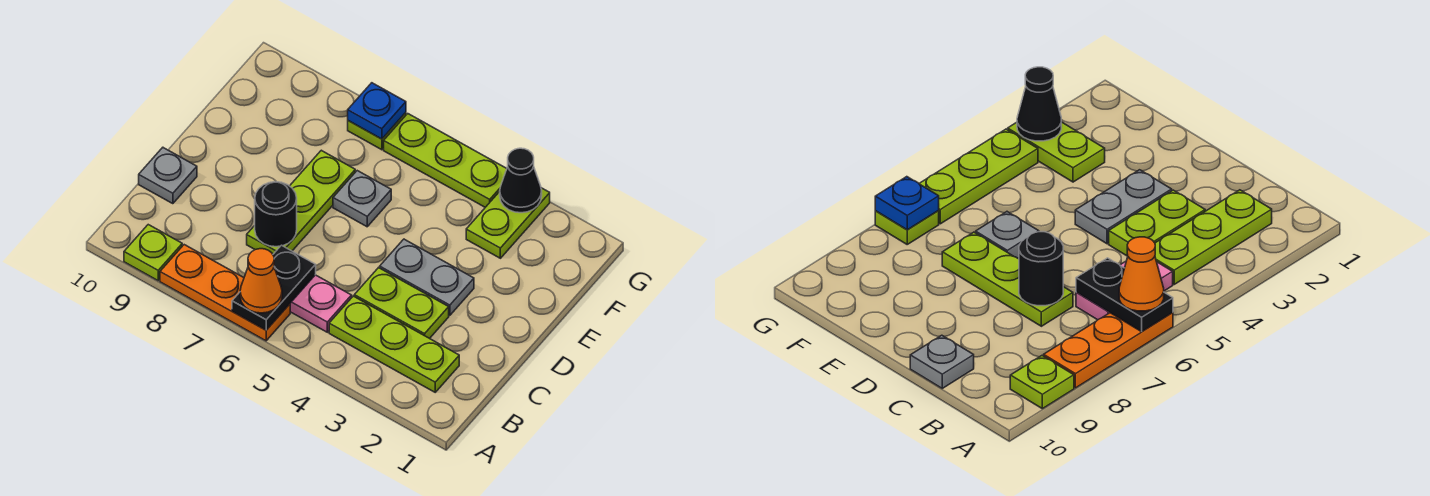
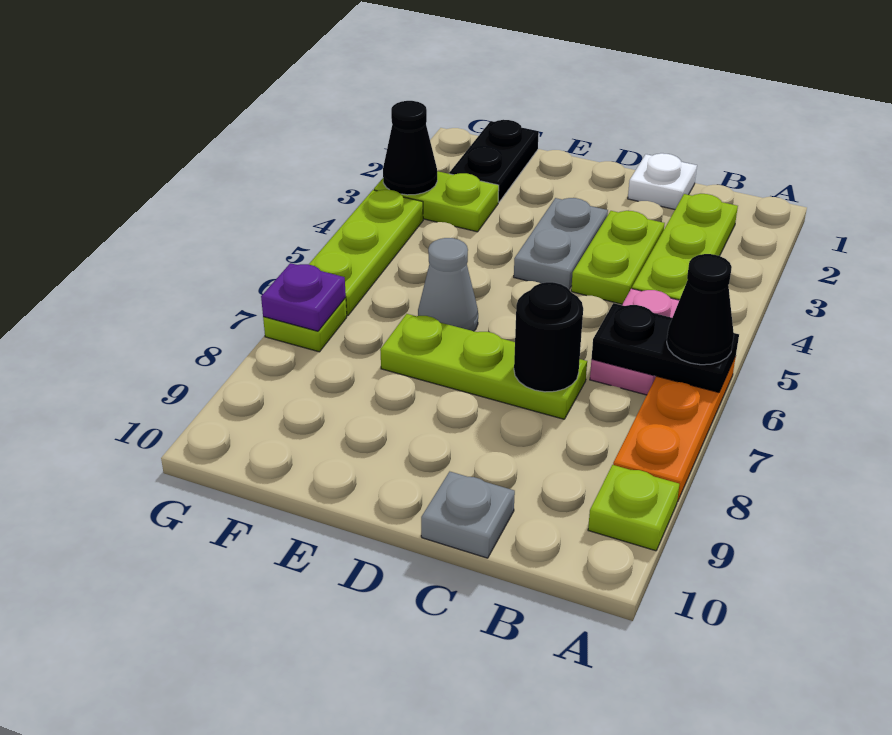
orange cone A6 level 3 -> black cone A6 level 3
none -> white plate C1 level 1
grey plate E6 level 1 -> grey cone E6 level 1
none -> black plate F1:F2 level 1
blue plate G7 level 2 -> purple plate G7 level 2

